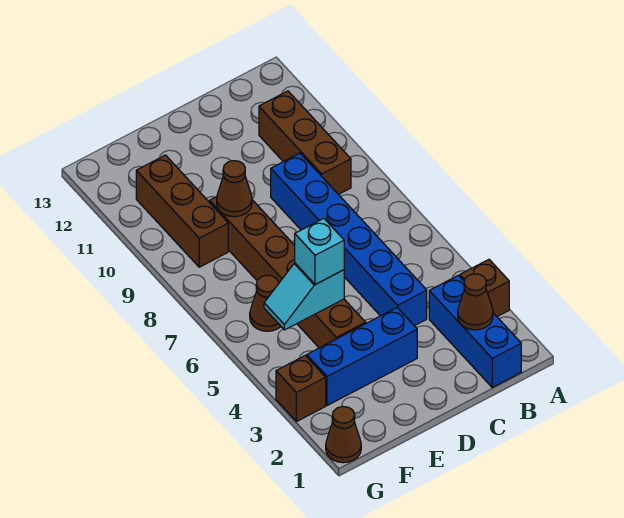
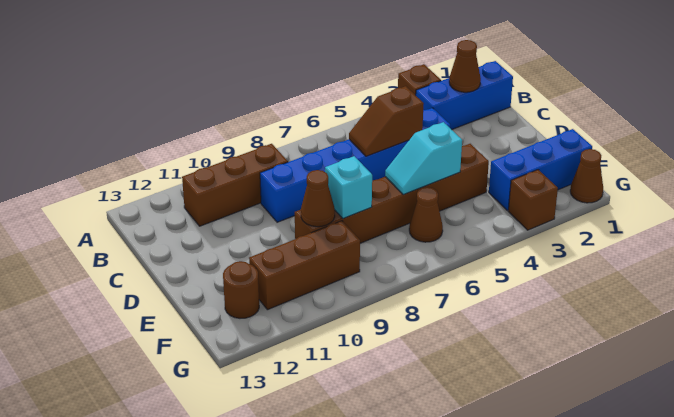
none -> brown slope C5:C6 level 2 top 5
blue brick D3:F3 level 1 -> blue brick F1:F3 level 1
cyan slope E5:F5 level 2 top E -> cyan slope E5:E6 level 2 top 5
cyan brick E5 level 3 -> cyan brick E8 level 2
none -> brown round brick F12 level 1

